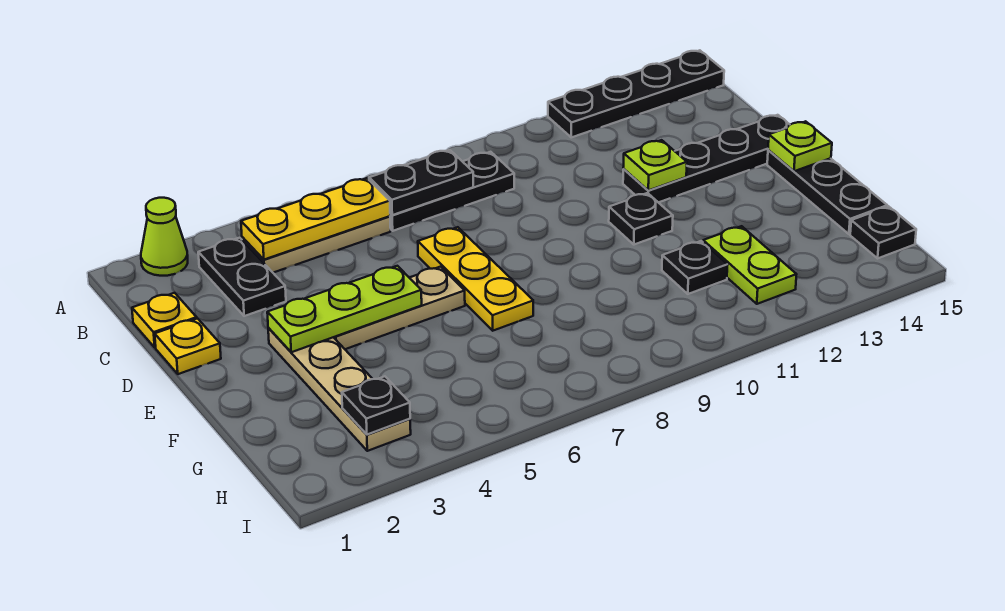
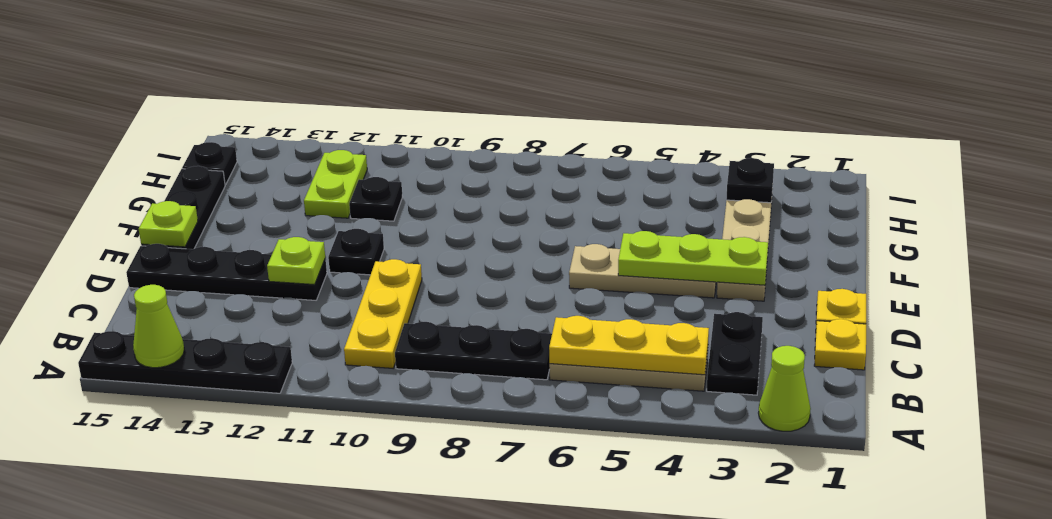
none -> lime cone A14 level 2
black plate B7:B8 level 2 -> none
yellow plate D7:F7 level 1 -> yellow plate B10:D10 level 1

